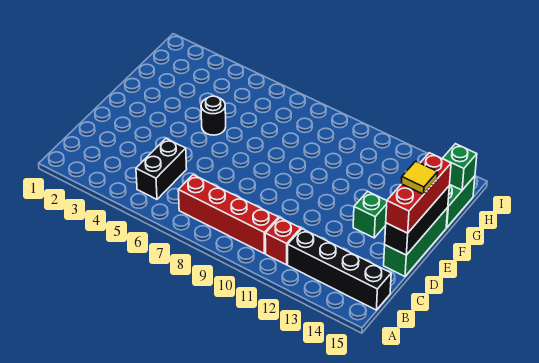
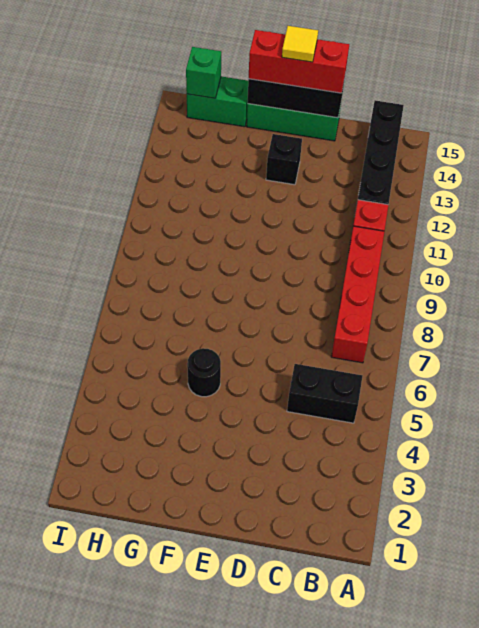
green brick E13 level 1 -> black brick E13 level 1

